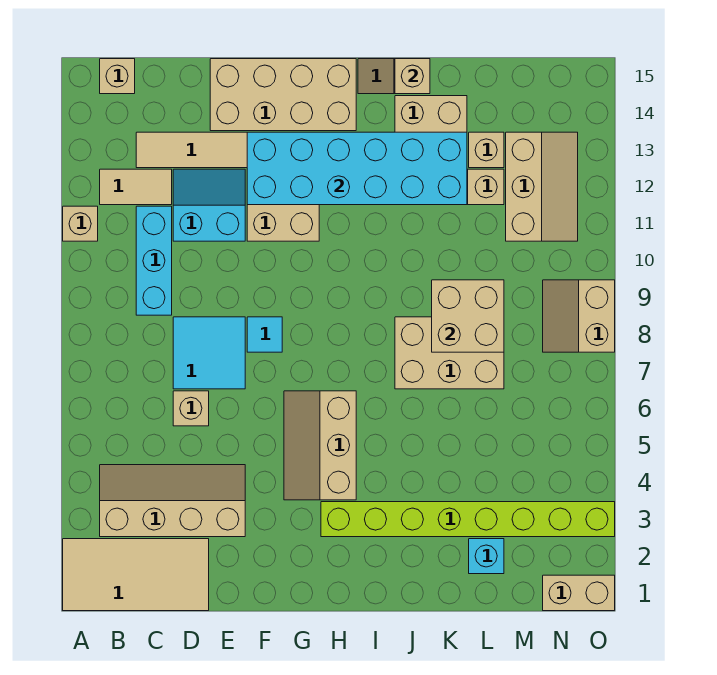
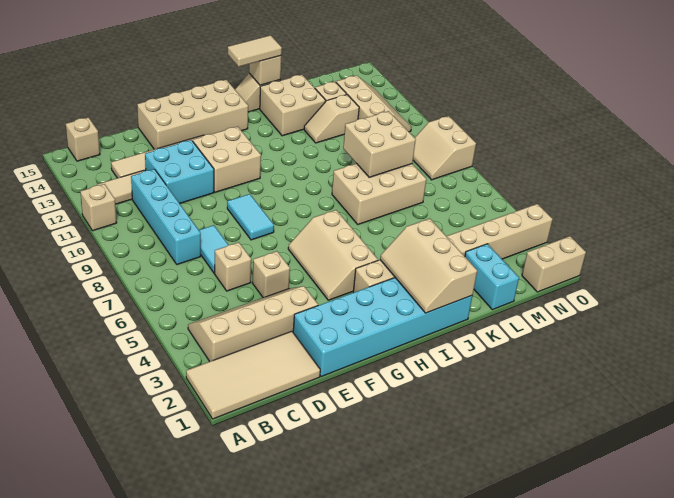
cyan brick C9:C11 level 1 -> cyan brick C8:C11 level 1
cyan tile D7:E8 level 1 -> cyan tile D7:D8 level 1
cyan slope D11:E12 level 1 top 11 -> cyan brick D11:E12 level 1
none -> tan brick E5 level 1
cyan tile F8 level 1 -> cyan tile F8:F9 level 1
cyan brick F12:K13 level 2 -> cyan brick E1:J2 level 1
lime brick H3:O3 level 1 -> tan brick H3:O3 level 1
none -> tan slope I1:J3 level 2 top J
none -> tan tile I15:J15 level 3
cyan brick L2 level 1 -> cyan brick L1:L2 level 1

